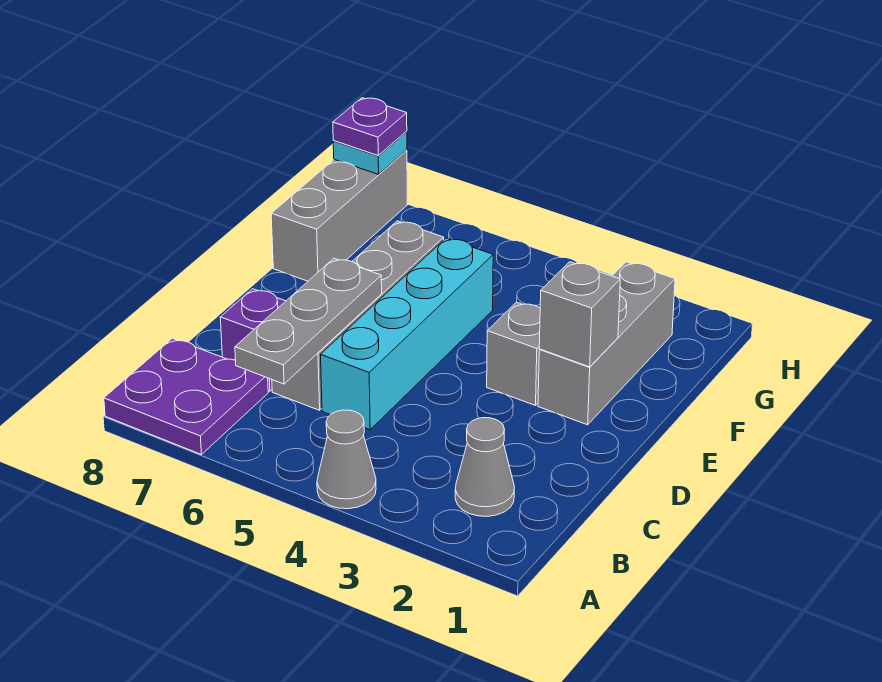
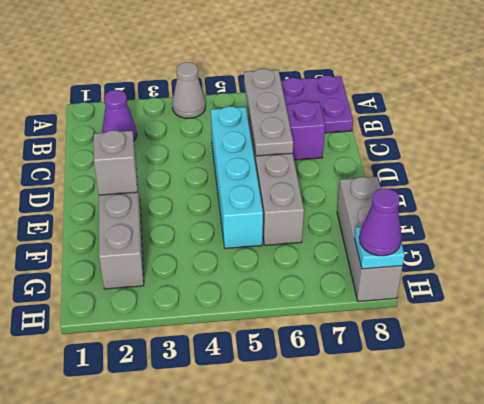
grey cone B2 level 1 -> purple cone B2 level 1
grey brick E3 level 1 -> none
purple plate H8 level 3 -> purple cone H8 level 3

